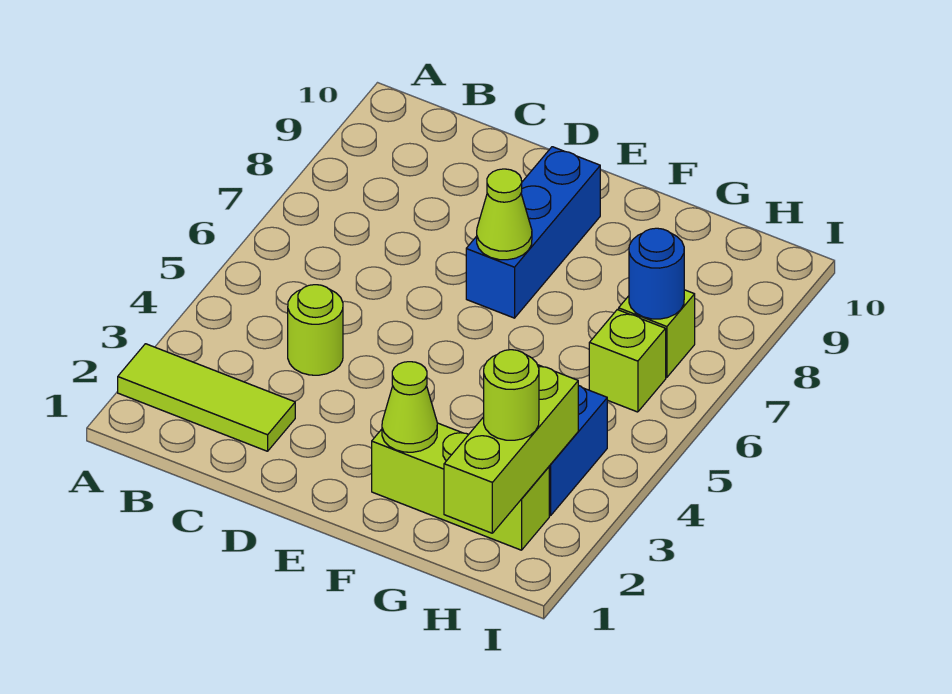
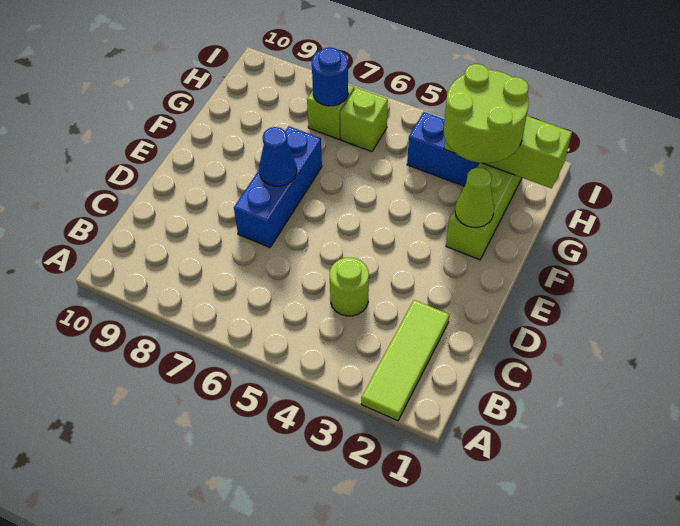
blue brick E7:E9 level 1 -> blue brick D7:F7 level 1
lime cone E7 level 2 -> blue cone E7 level 2
lime round brick H2 level 3 -> lime round brick G2:H3 level 3

